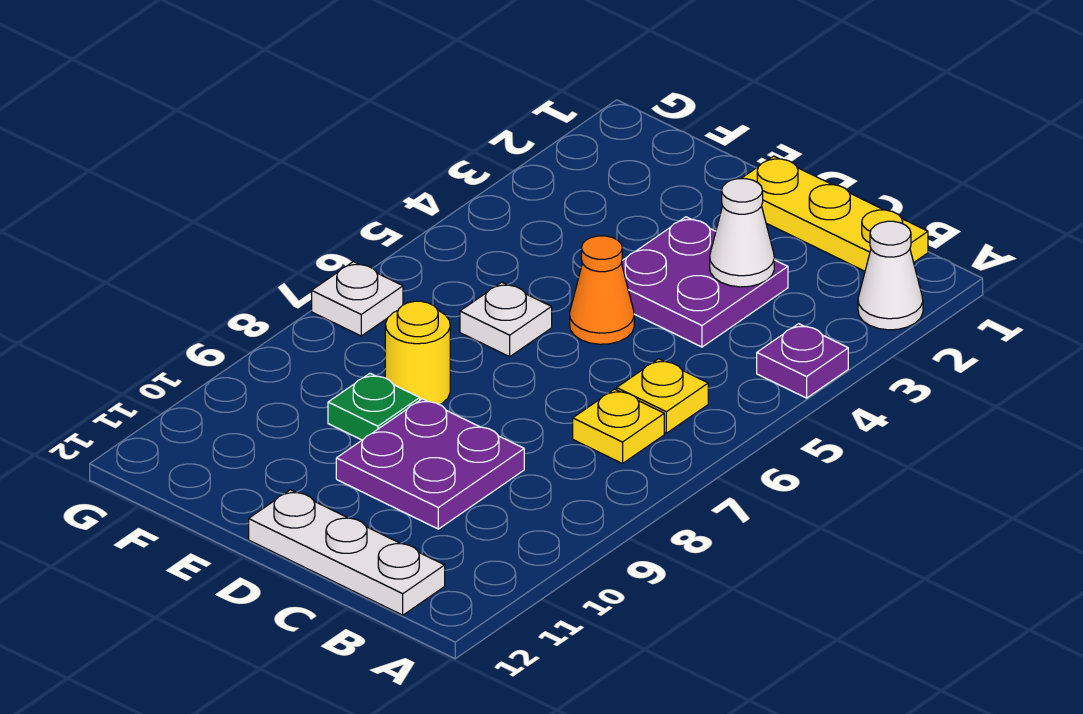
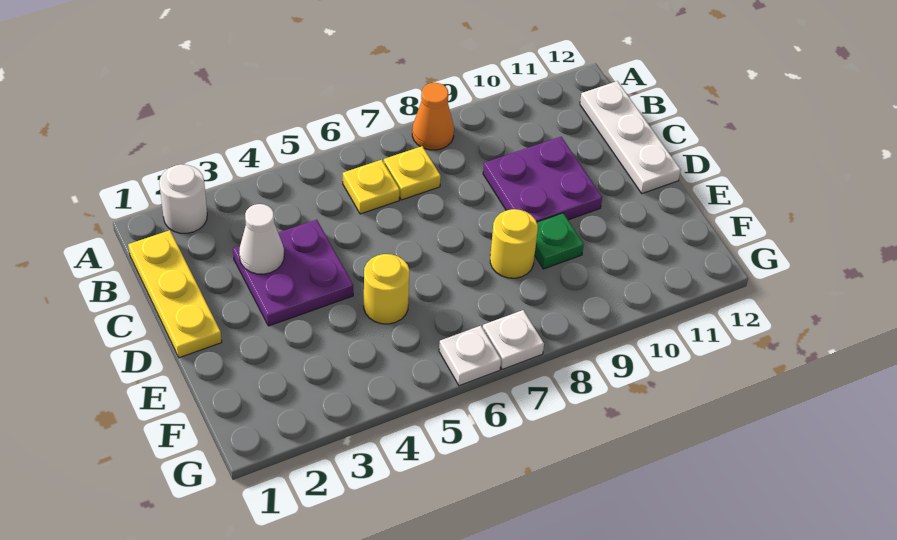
white cone A2 level 1 -> white round brick A2 level 1
purple plate A4 level 1 -> none
orange cone D5 level 1 -> orange cone A8 level 1
none -> yellow round brick E5 level 1
white plate E6 level 1 -> white plate G6 level 1

